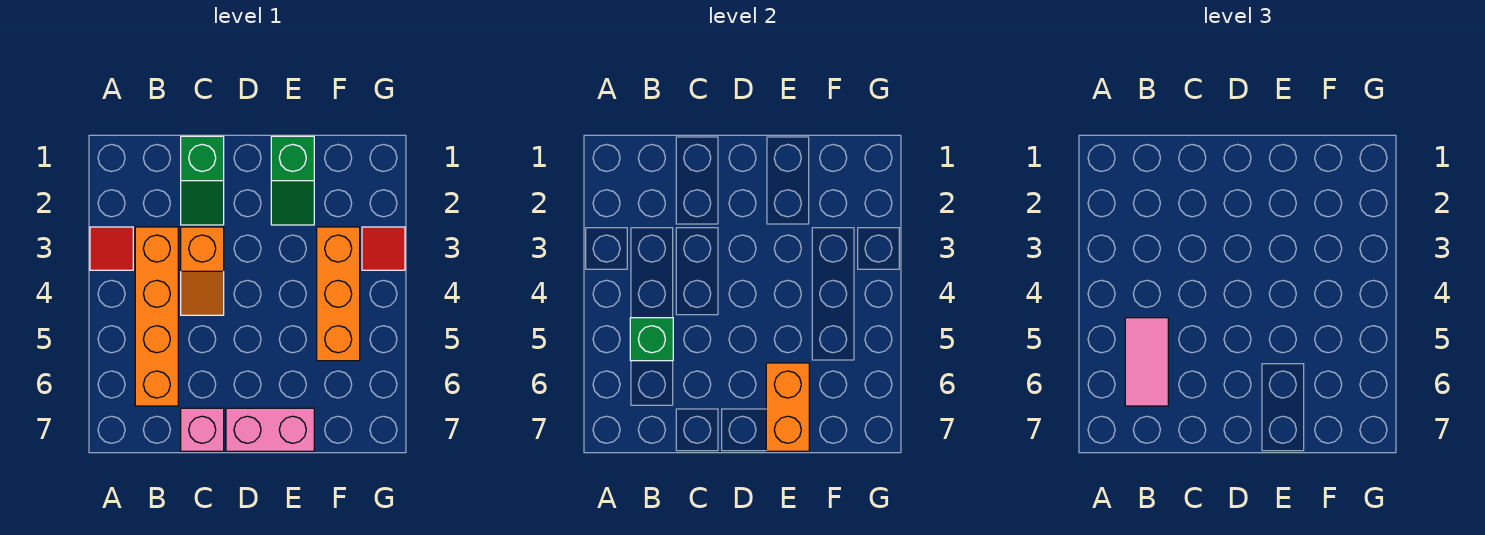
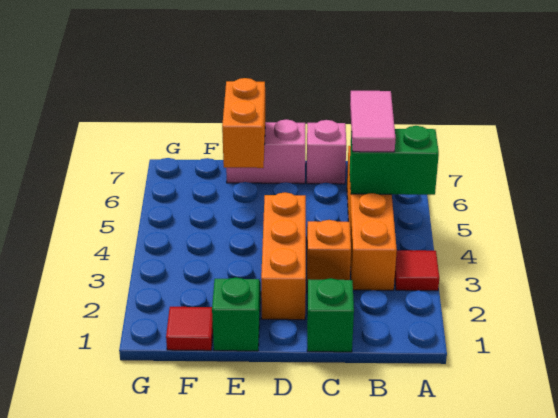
green brick B5 level 2 -> green brick A5:B5 level 2
orange brick F3:F5 level 1 -> orange brick D2:D4 level 1
red tile G3 level 1 -> red tile F1 level 1

